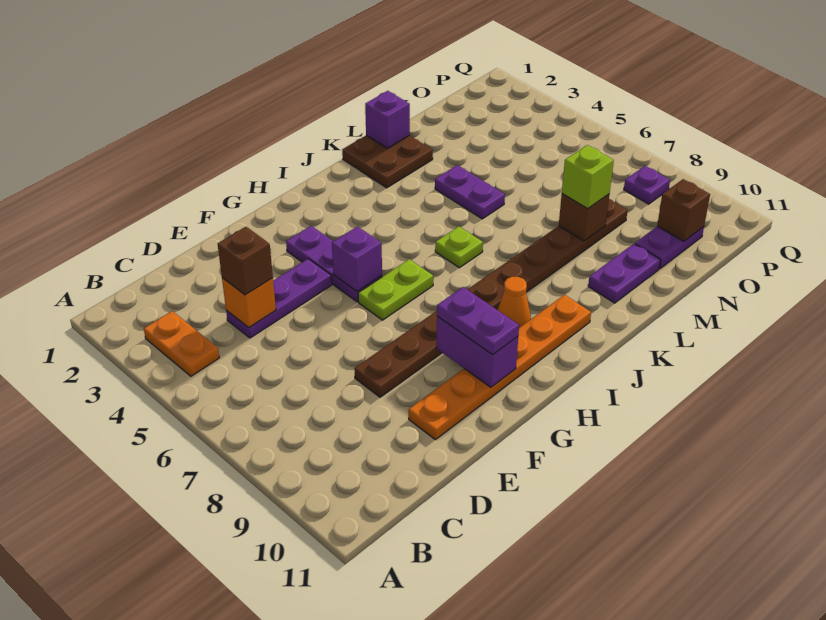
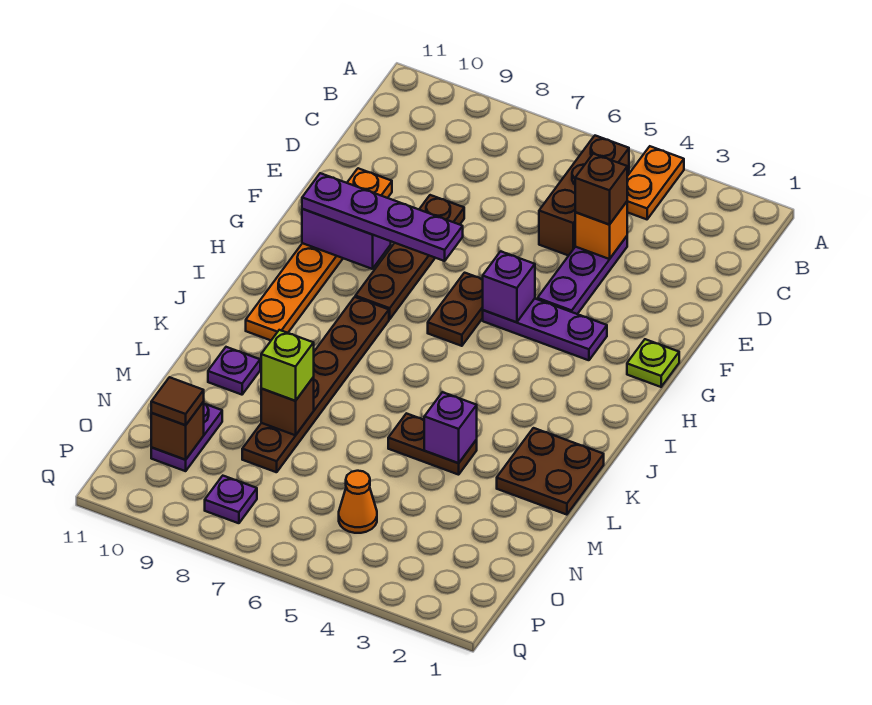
orange plate B3:B4 level 1 -> orange plate A4:B4 level 1
none -> brown brick B5:D5 level 1
lime plate G6:H6 level 1 -> brown plate G6:H6 level 1
purple plate G9:G10 level 3 -> purple plate G7:G10 level 3
orange cone I9 level 1 -> orange cone O5 level 1
lime plate J6 level 1 -> lime plate G1 level 1
purple brick L1 level 2 -> purple brick L4 level 2
purple plate L4:L5 level 1 -> brown plate L4:L5 level 1
purple plate L10:M10 level 1 -> purple plate L10 level 1
none -> brown tile O10 level 3

